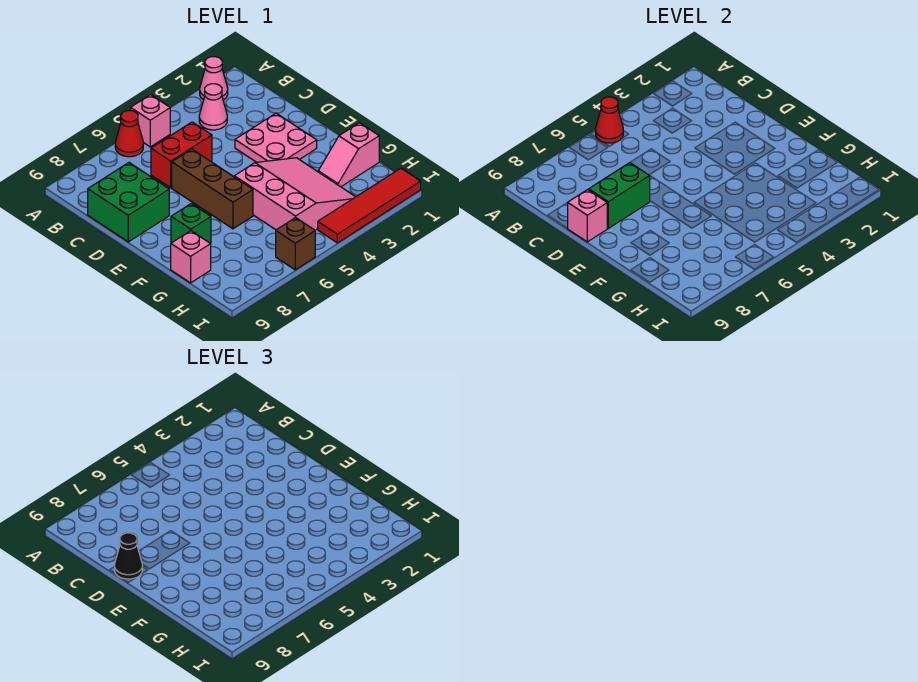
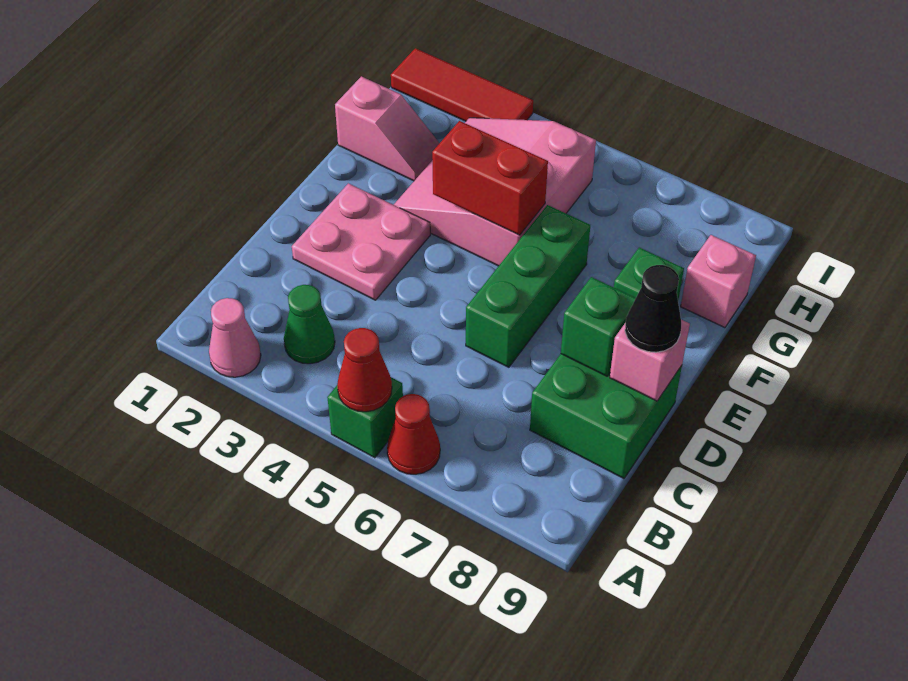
pink brick A5 level 1 -> green brick A5 level 1
pink cone B3 level 1 -> green cone B3 level 1
red brick C5:C6 level 1 -> red brick F4:F5 level 2
brown brick D6:F6 level 1 -> green brick D6:F6 level 1
green brick D7:D8 level 2 -> green brick D8 level 2
red tile I1:I4 level 1 -> red tile I1:I3 level 1
brown brick I6 level 1 -> none

